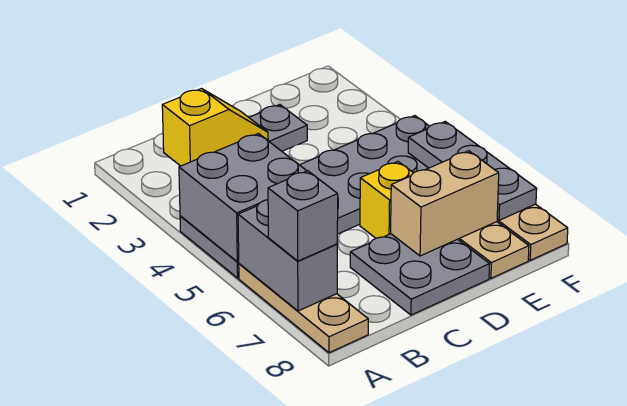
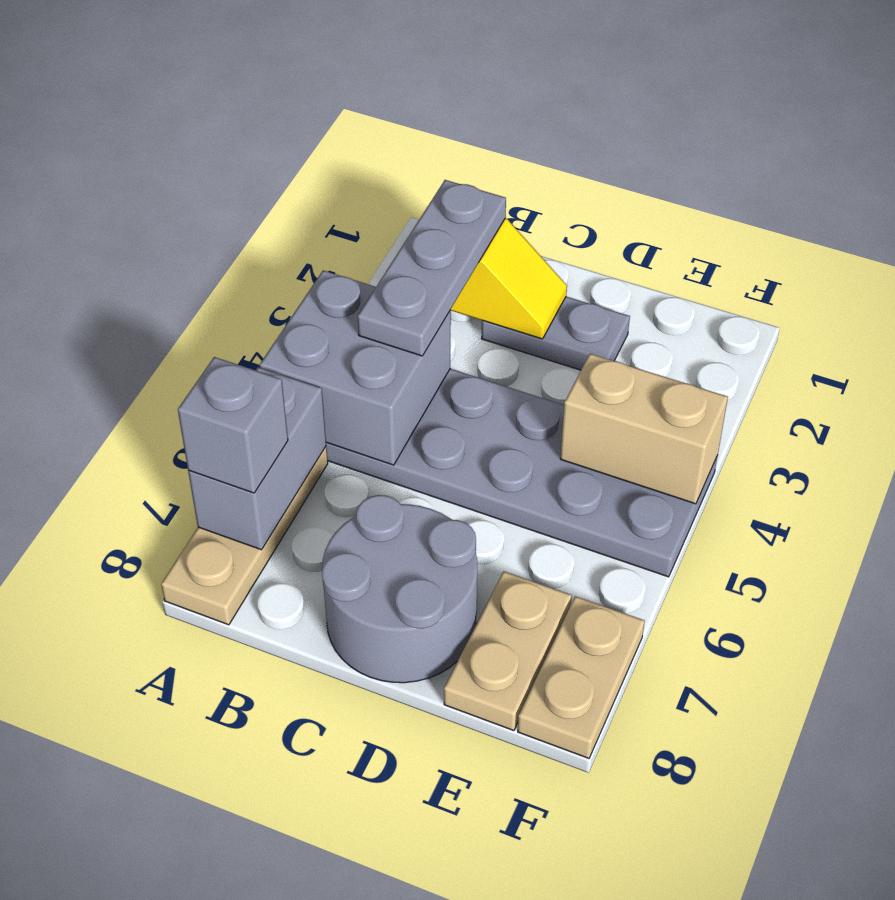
grey plate C7:D8 level 1 -> grey round brick C7:D8 level 1
yellow brick D6 level 1 -> none
tan brick D7:E7 level 2 -> tan brick E4:F4 level 2
grey plate F5:F7 level 2 -> grey plate B2:B4 level 3

